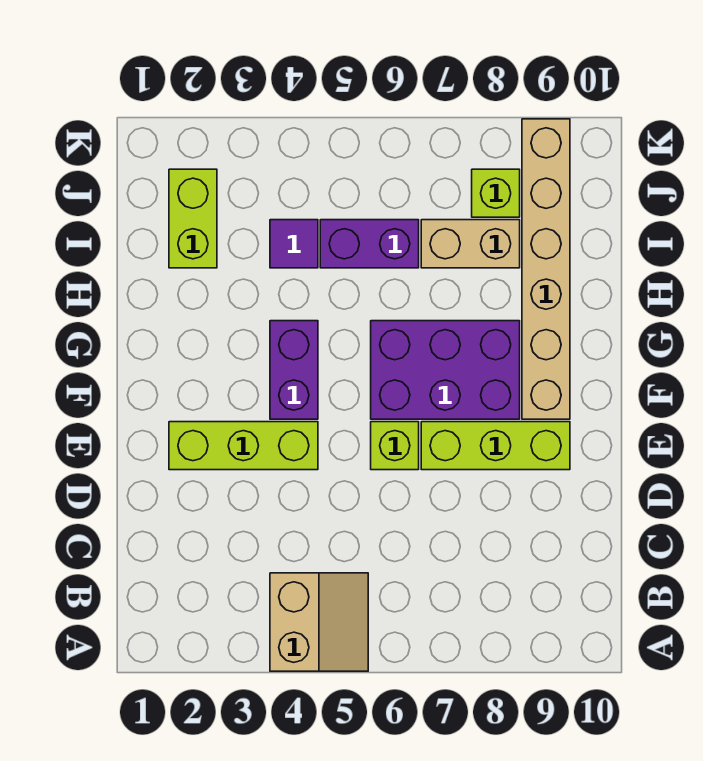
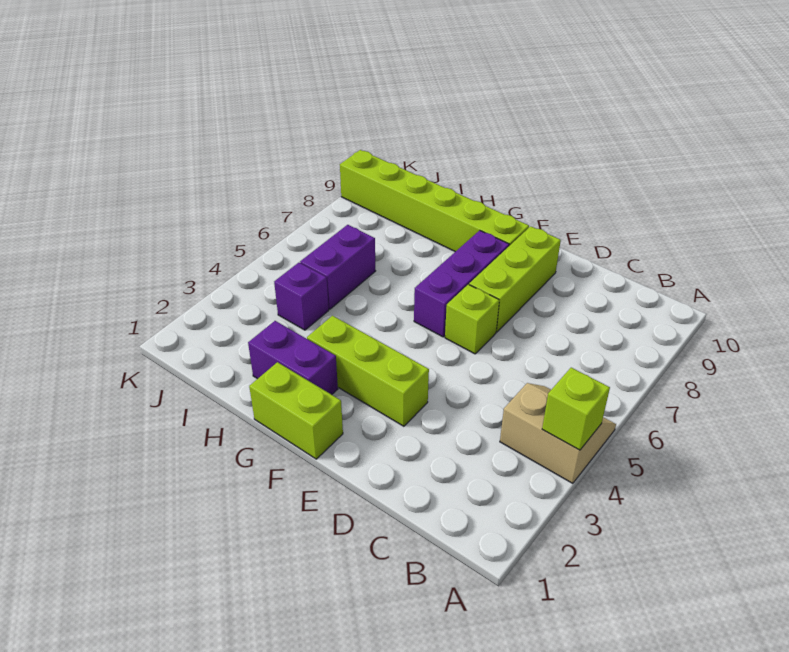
lime brick E2:E4 level 1 -> lime brick E3:G3 level 1
purple brick F4:G4 level 1 -> purple brick G2:H2 level 1
purple brick F6:G8 level 1 -> purple brick F6:F8 level 1
tan brick F9:K9 level 1 -> lime brick F9:K9 level 1
lime brick I2:J2 level 1 -> lime brick F1:G1 level 1
purple tile I4 level 1 -> purple brick I4 level 1
tan brick I7:I8 level 1 -> none
lime brick J8 level 1 -> lime brick A4 level 2

